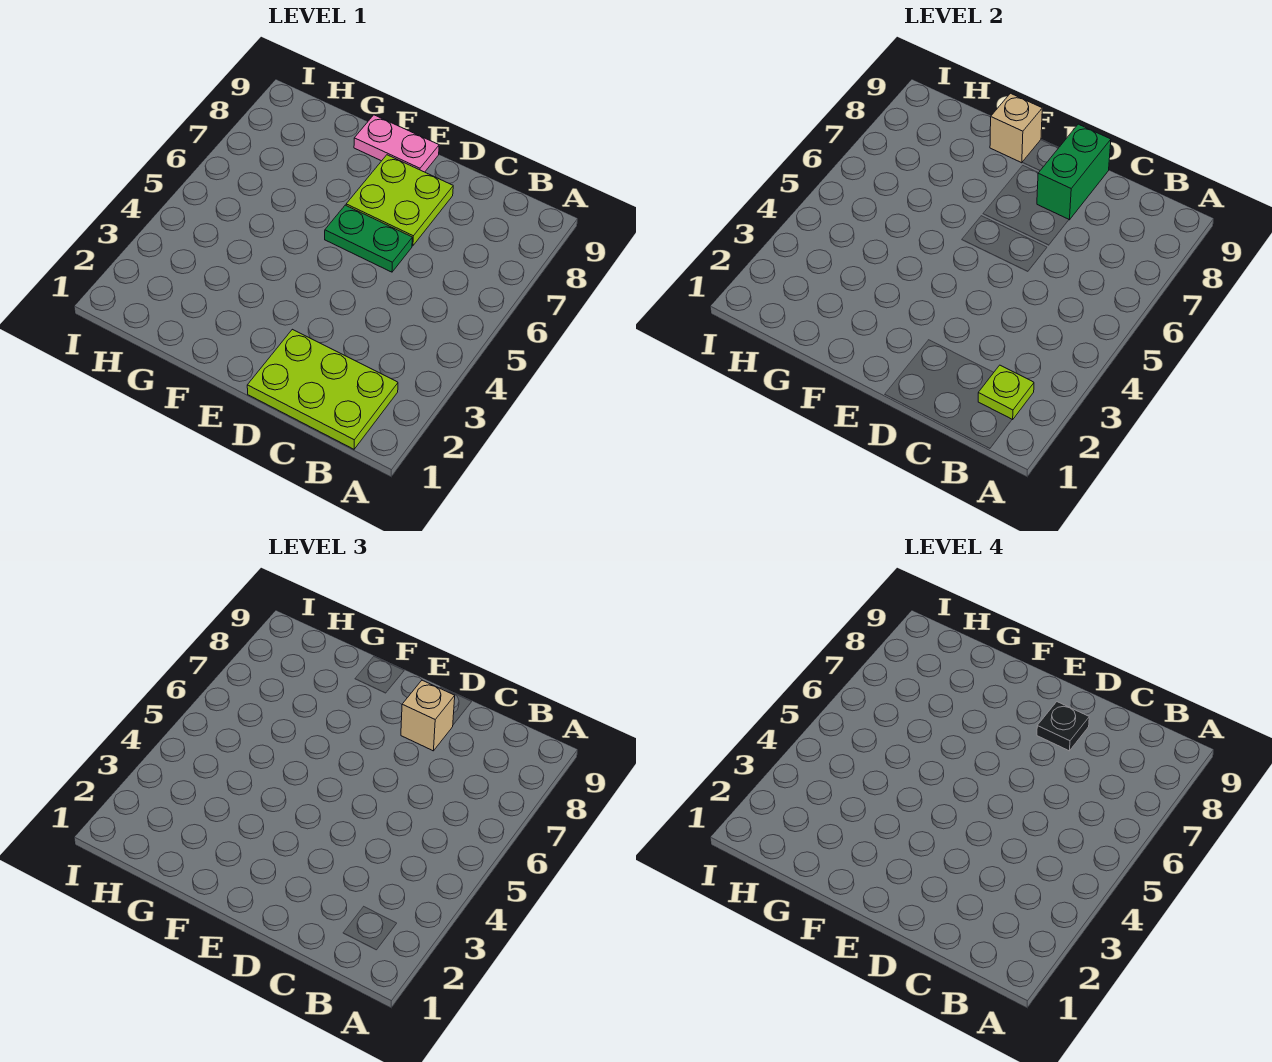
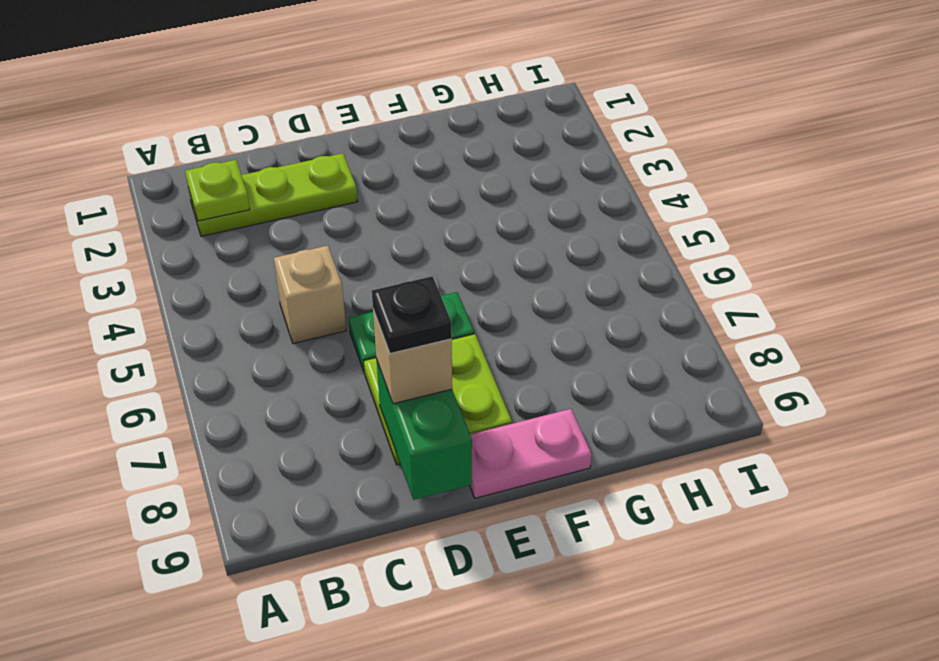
lime plate B1:D2 level 1 -> lime plate B2:D2 level 1
tan brick F9 level 2 -> tan brick C5 level 1

